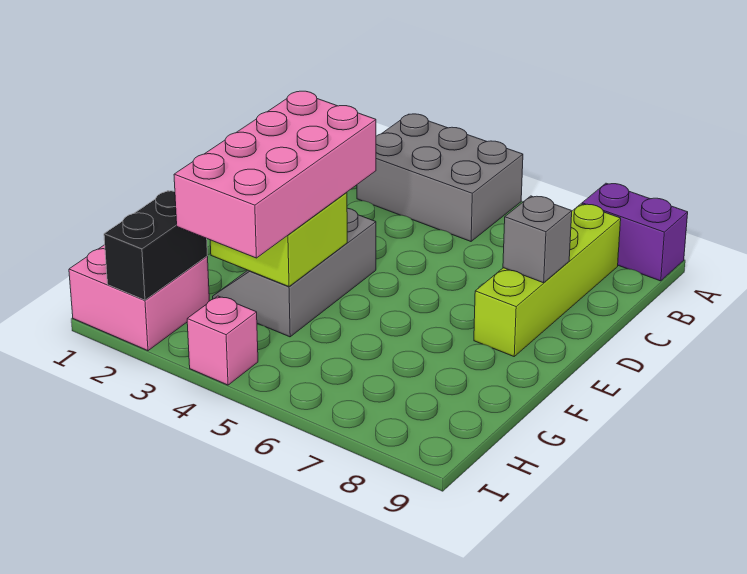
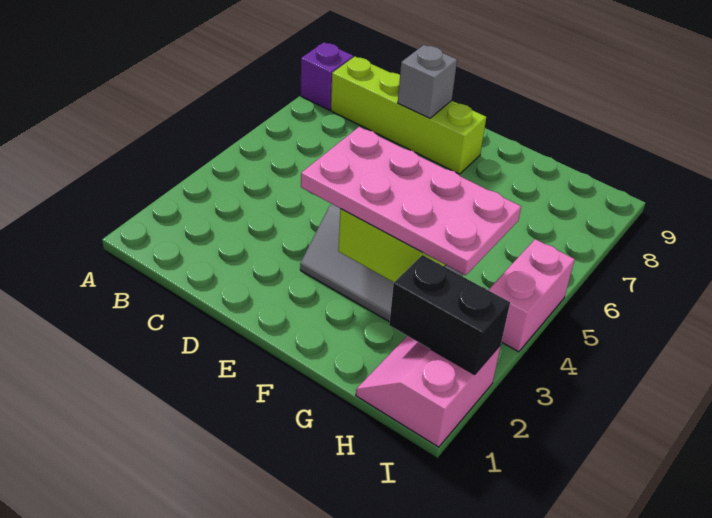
grey brick A3:B5 level 1 -> none
purple brick A8:A9 level 1 -> purple brick A8 level 1
pink brick E3:H4 level 3 -> pink plate E3:H4 level 3
pink brick H1:I2 level 1 -> pink slope H1:I2 level 1 top I
pink brick I4 level 1 -> pink brick I4:I5 level 1

